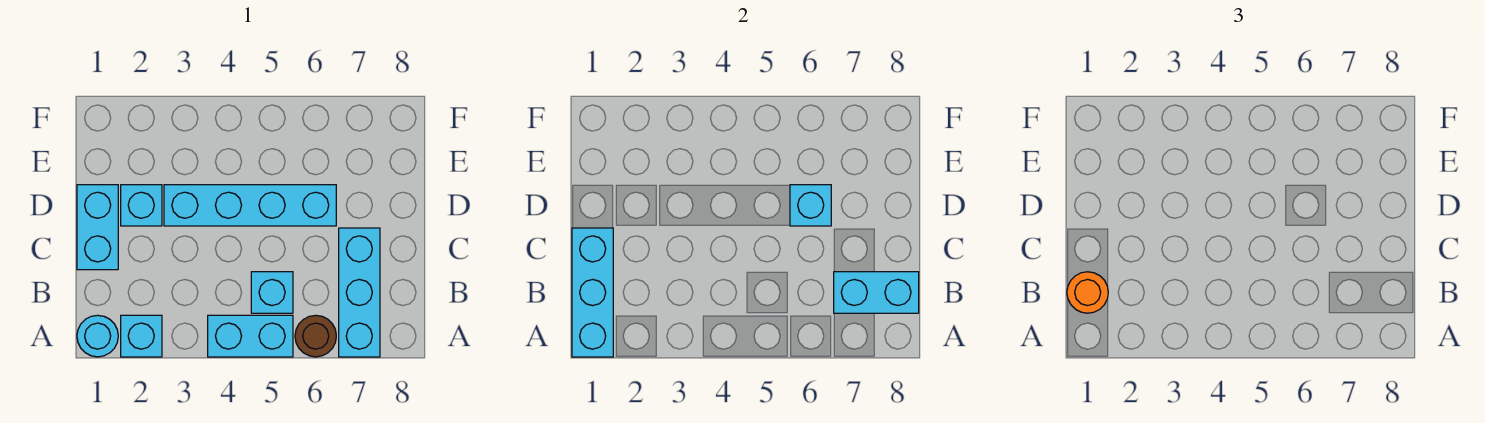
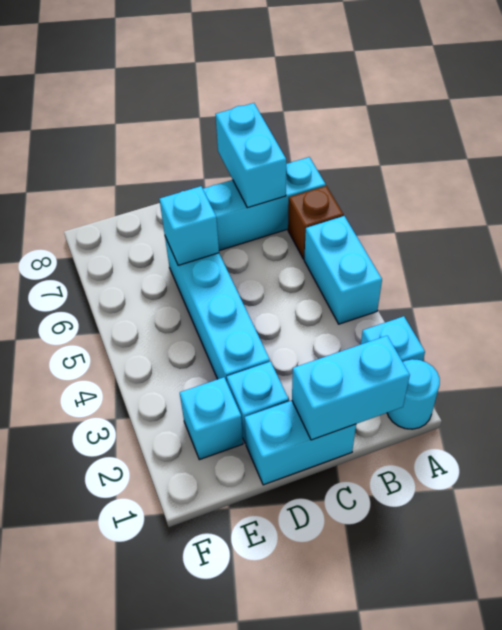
cyan brick A1:C1 level 2 -> cyan brick B1:C1 level 2
brown round brick A6 level 1 -> brown brick A6 level 1
orange round brick B1 level 3 -> none
cyan brick B5 level 1 -> cyan brick E2 level 1

